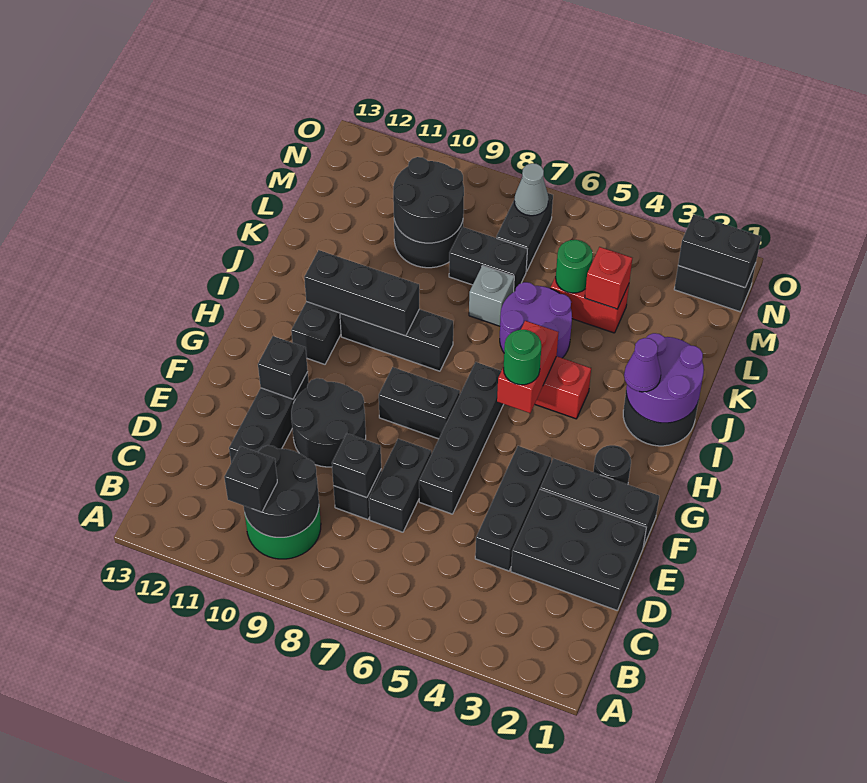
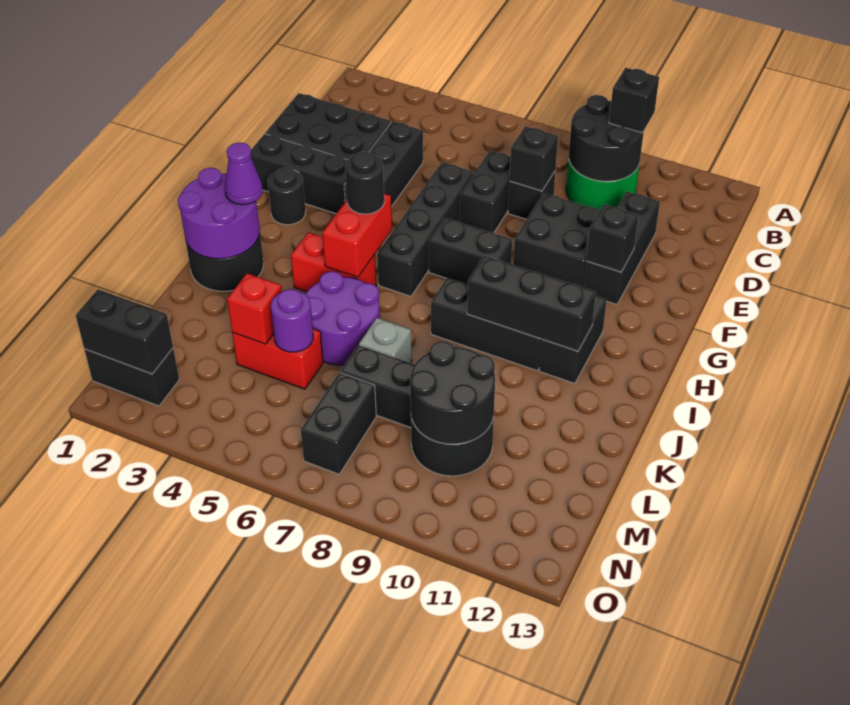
black round brick E9:F10 level 1 -> black brick E9:F10 level 1
green round brick H5 level 3 -> black round brick H5 level 3
green round brick L5 level 2 -> purple round brick L5 level 2
grey cone N7 level 2 -> none

